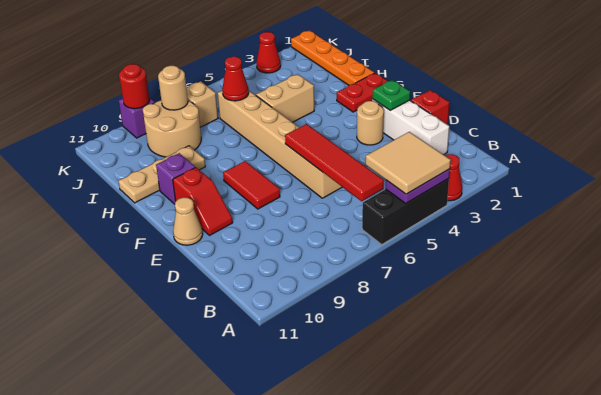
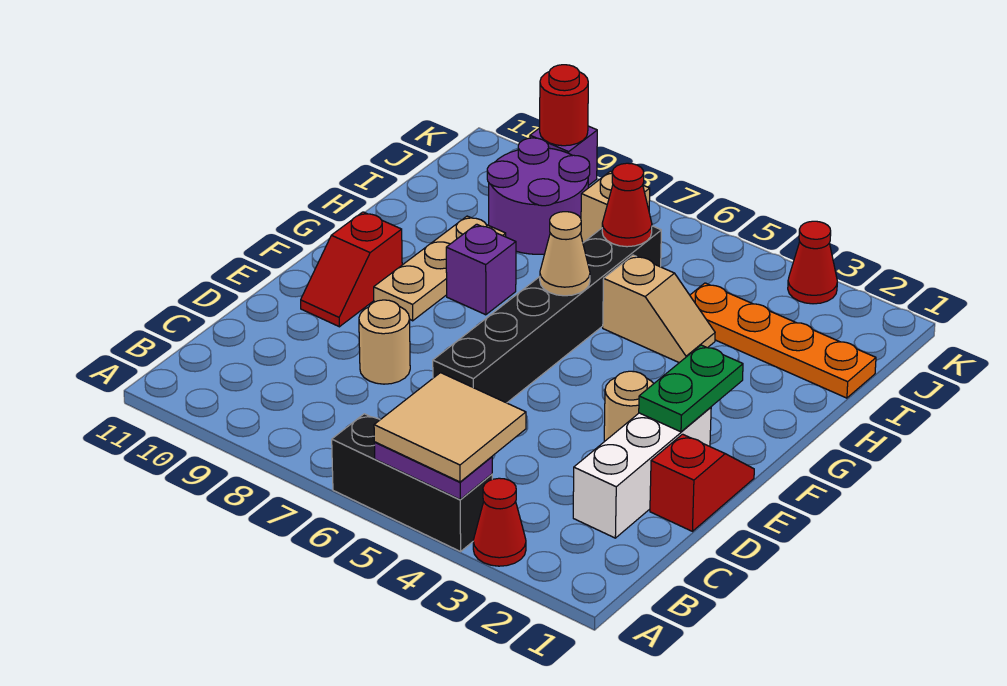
red tile B6:E6 level 2 -> none
tan brick D6:I6 level 1 -> black brick D6:I6 level 1
green plate E2 level 2 -> green plate E2:F2 level 2
red tile E8:F8 level 1 -> none
tan cone E11 level 1 -> tan cone G6 level 2
red plate G1:G2 level 1 -> none
purple brick G10 level 1 -> purple brick G8 level 1
orange plate H1:K1 level 1 -> orange plate I1:I4 level 1
tan brick H4:H5 level 1 -> tan slope H4:H5 level 1 top 5
tan plate H9:H11 level 1 -> tan plate F9:H9 level 1
tan round brick I8:J9 level 1 -> purple round brick I8:J9 level 1
tan round brick J8 level 2 -> tan round brick D8 level 1

